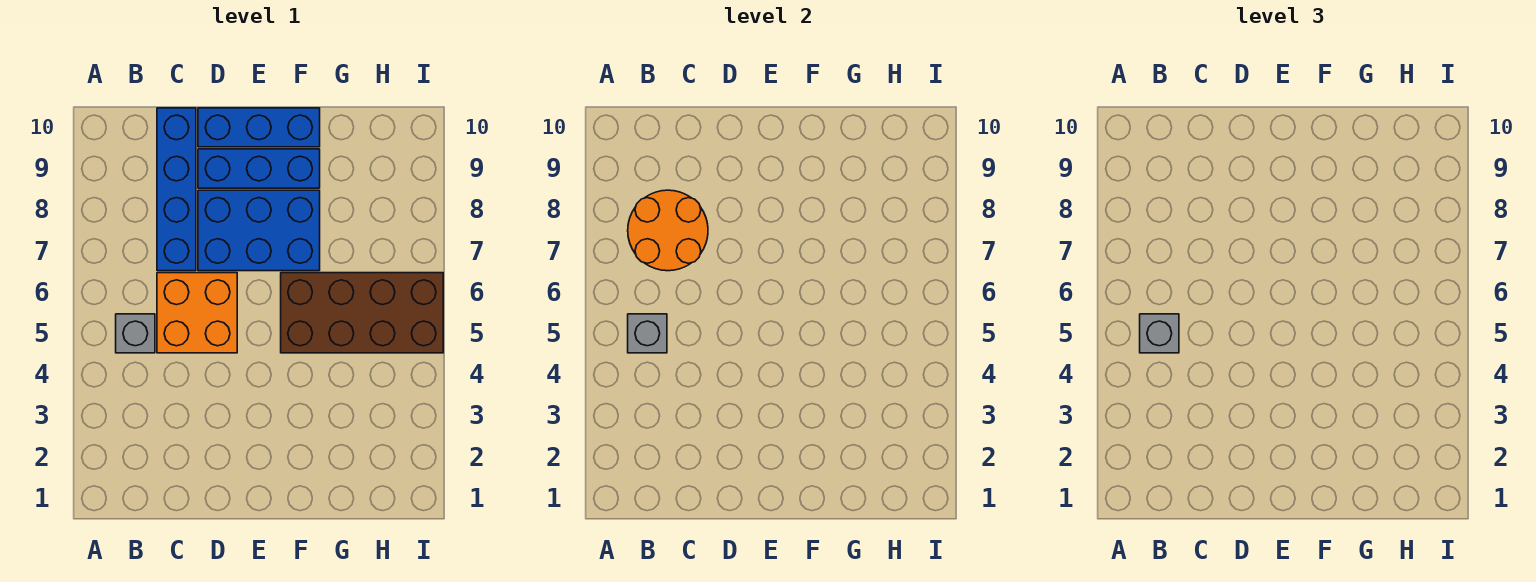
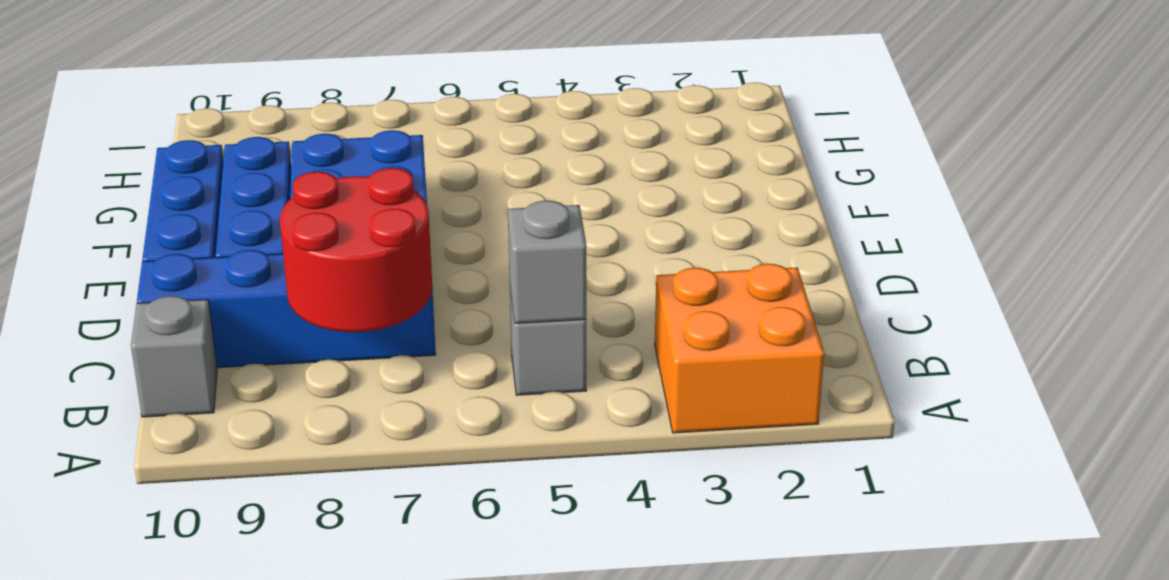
grey brick B5 level 3 -> grey brick B10 level 1
orange round brick B7:C8 level 2 -> red round brick B7:C8 level 2
orange brick C5:D6 level 1 -> orange brick A2:B3 level 1
brown brick F5:I6 level 1 -> none

